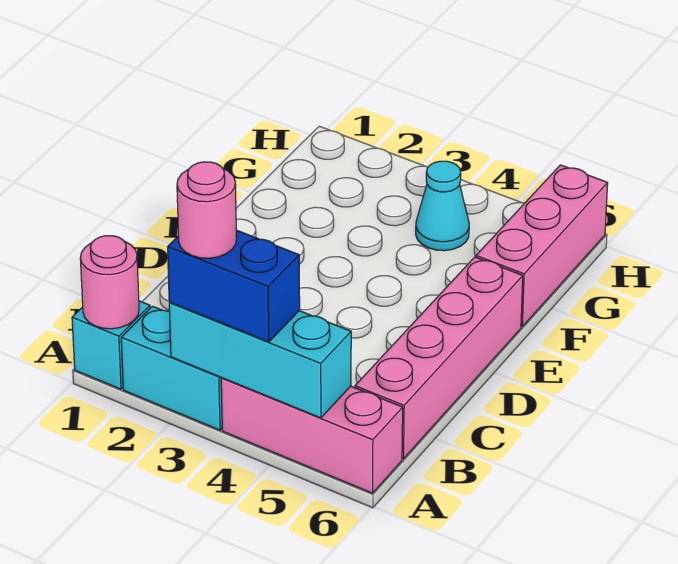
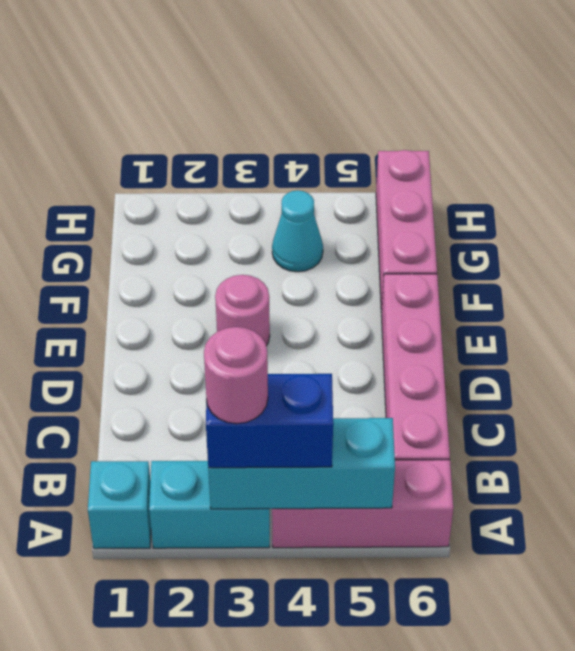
pink round brick A1 level 2 -> pink round brick E3 level 1

